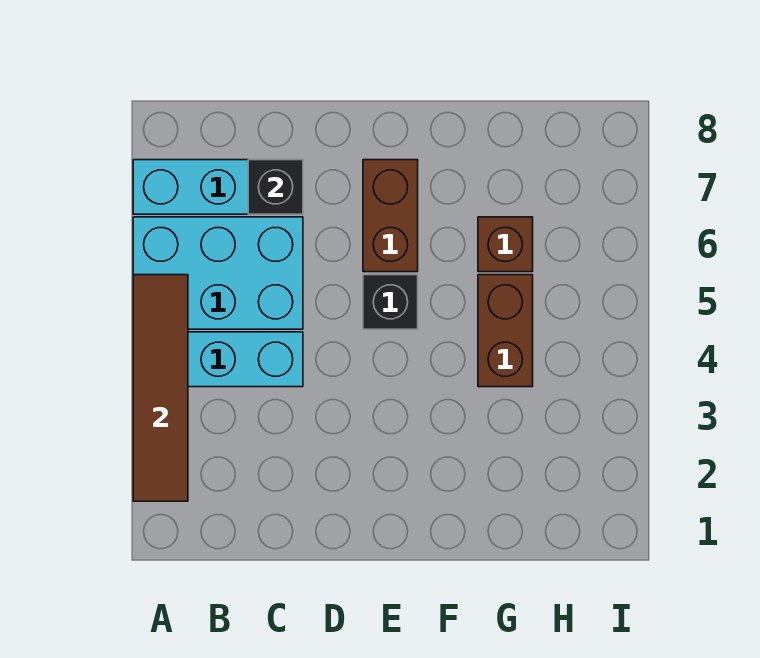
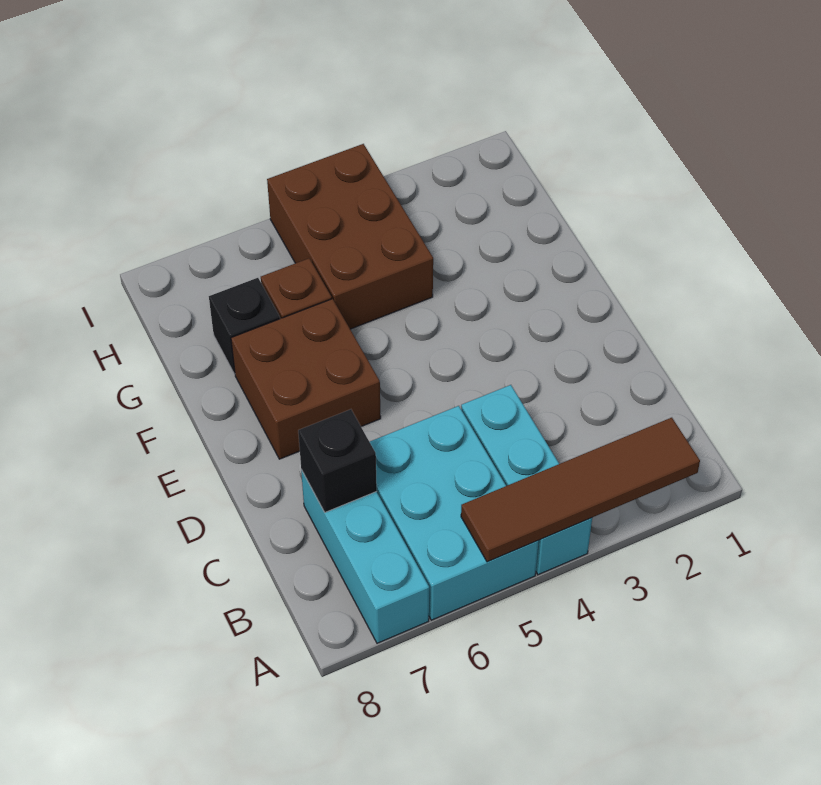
black brick E5 level 1 -> black brick G7 level 1
brown brick E6:E7 level 1 -> brown brick E6:F7 level 1
brown brick G4:G5 level 1 -> brown brick G4:I5 level 1

